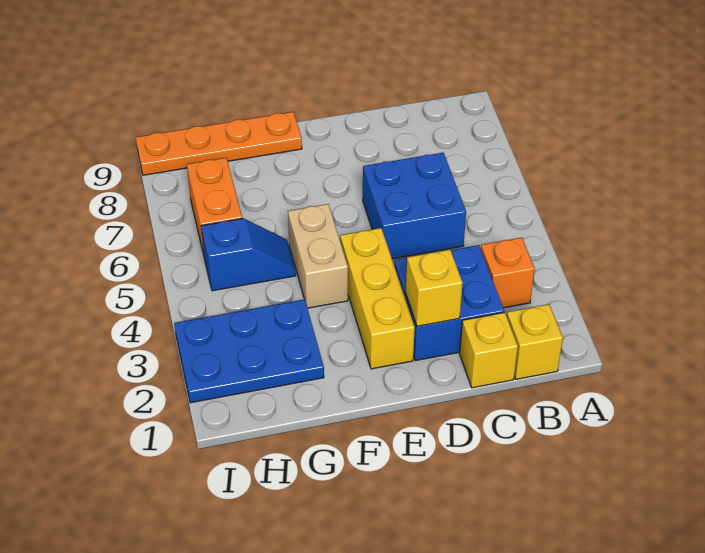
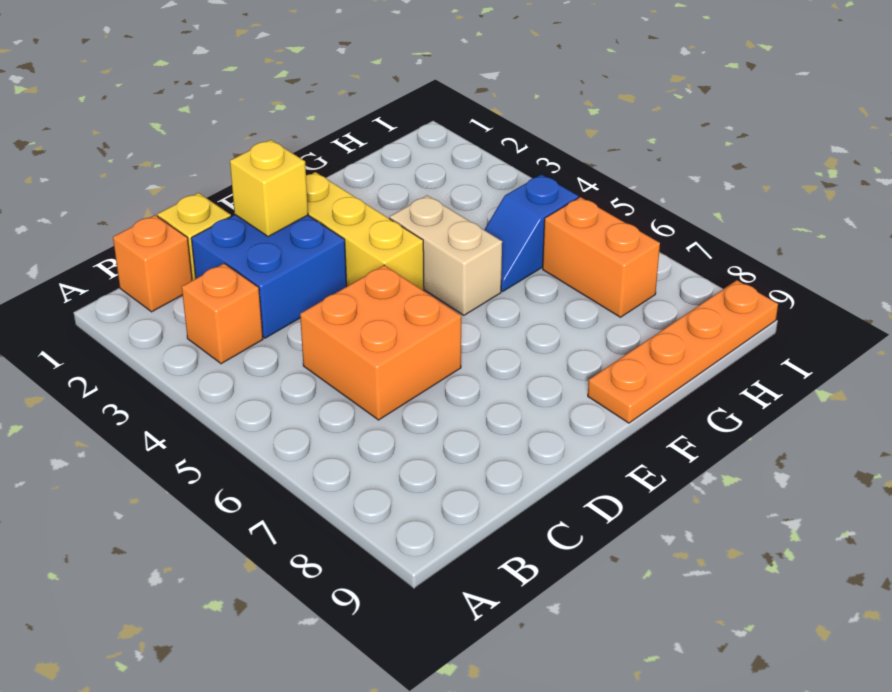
yellow brick B1 level 1 -> orange brick B1 level 1
blue brick C5:D6 level 1 -> orange brick C5:D6 level 1
blue plate G2:I3 level 1 -> none

